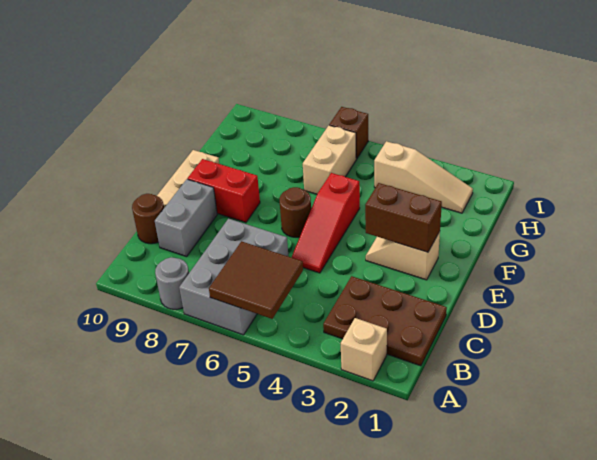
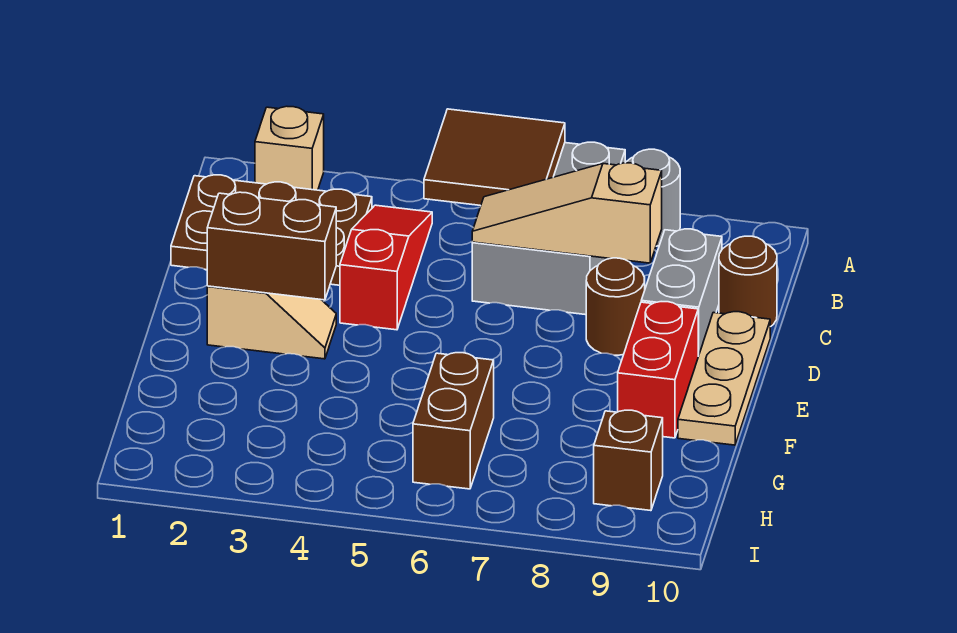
red slope D5:F5 level 1 top F -> red slope B4:D4 level 1 top D
brown round brick E6 level 1 -> brown round brick D8 level 1
red brick E8:E9 level 1 -> red brick E9:F9 level 1
tan brick G6:H6 level 1 -> brown brick G6:H6 level 1
tan slope H2:H4 level 1 top 4 -> tan slope C6:C8 level 2 top 8
brown brick I6 level 1 -> brown brick H9 level 1

